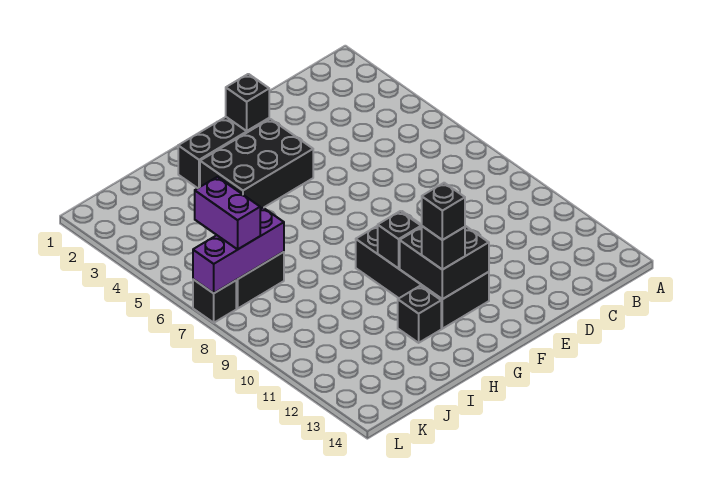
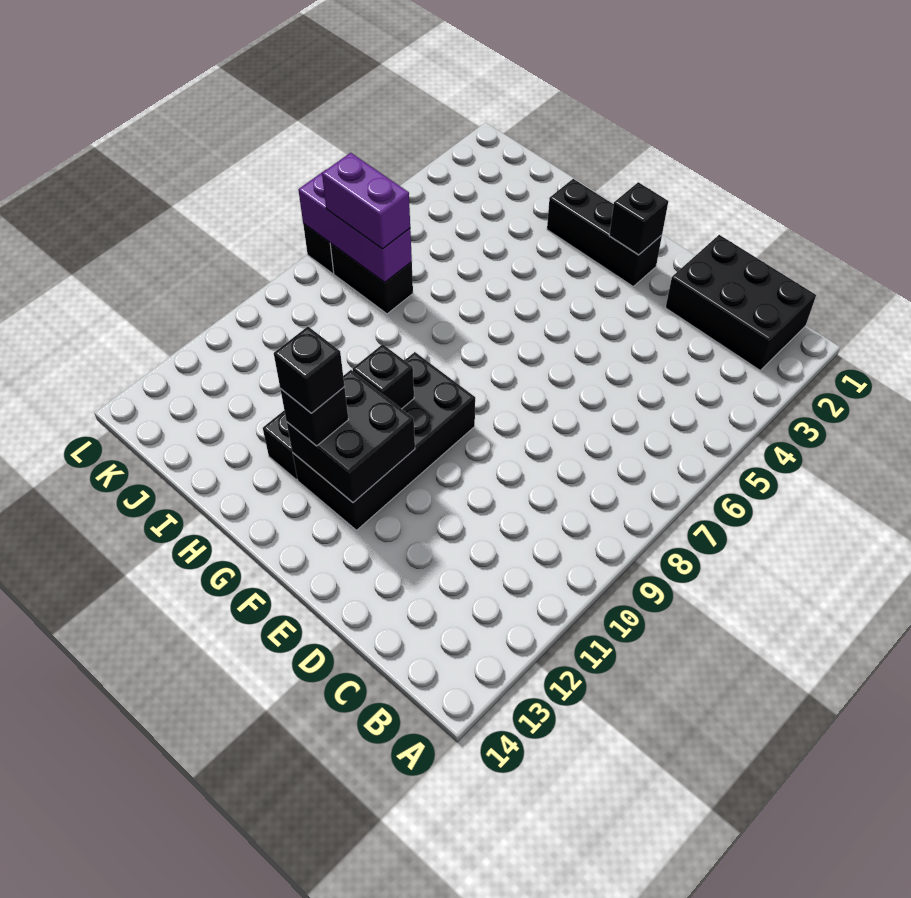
black brick F3:H4 level 1 -> black brick B1:D2 level 1
purple brick K6:K7 level 3 -> purple brick J7:K7 level 3

